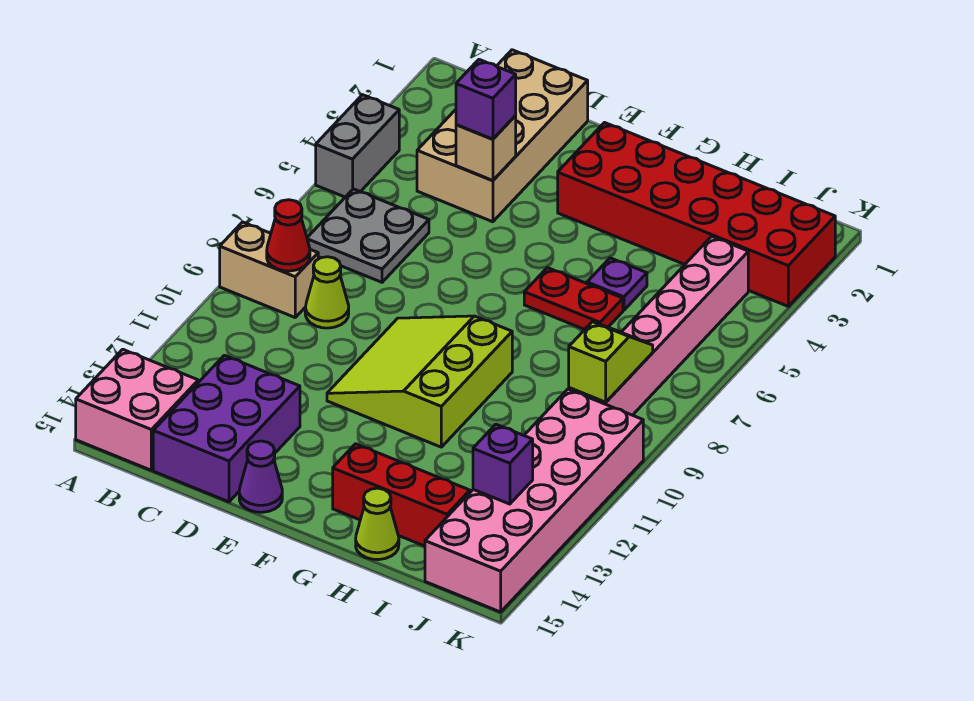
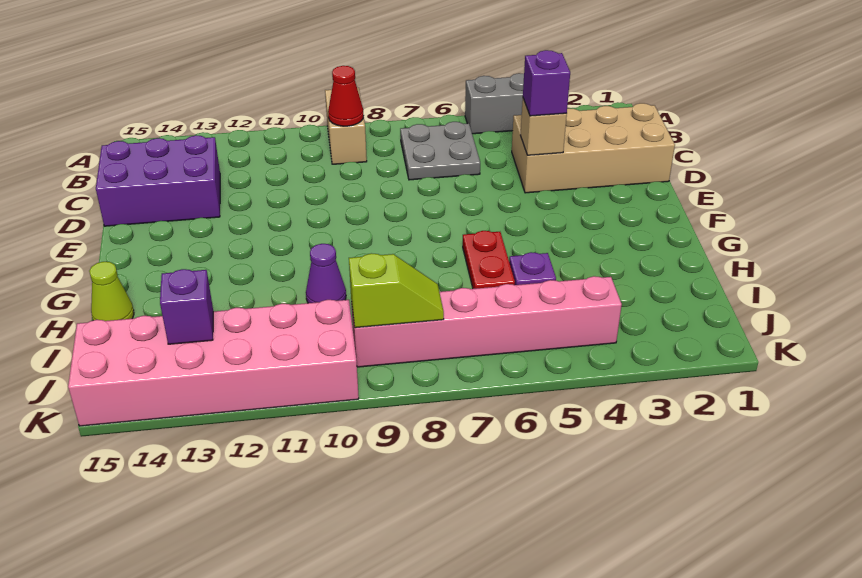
pink brick A14:B15 level 1 -> none
lime cone C9 level 1 -> none
lime slope E9:G11 level 1 top G -> none
purple cone E15 level 1 -> purple cone H10 level 1
red brick F2:K3 level 1 -> none
red brick G14:I14 level 1 -> none

